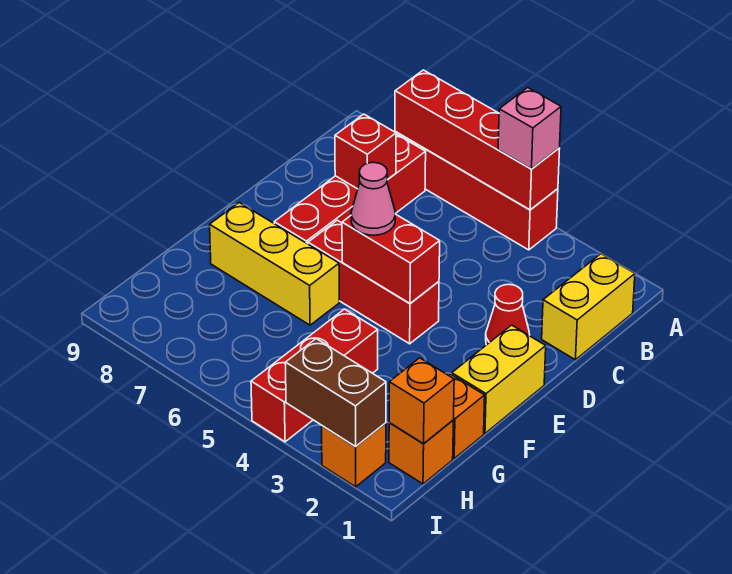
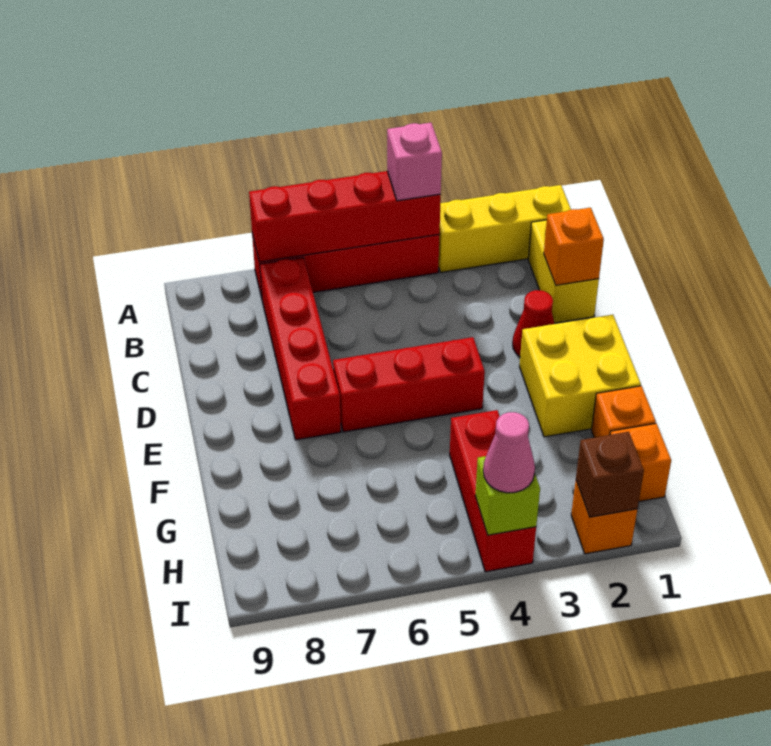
red brick C7 level 2 -> none
yellow brick E1:F1 level 1 -> yellow brick E1:F2 level 1
red brick E4:E5 level 2 -> none
pink cone E5 level 3 -> pink cone I4 level 3
yellow brick F6:F8 level 1 -> yellow brick A1:A3 level 1
orange brick H1 level 2 -> orange brick C1 level 2
brown brick I2:I3 level 2 -> brown brick I2 level 2
none -> lime brick I4 level 2

